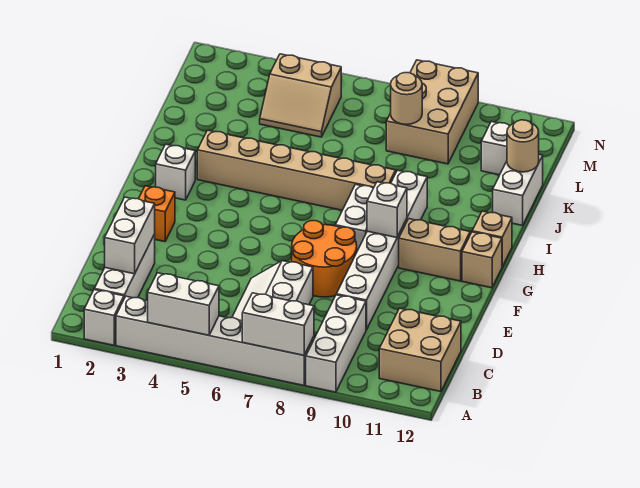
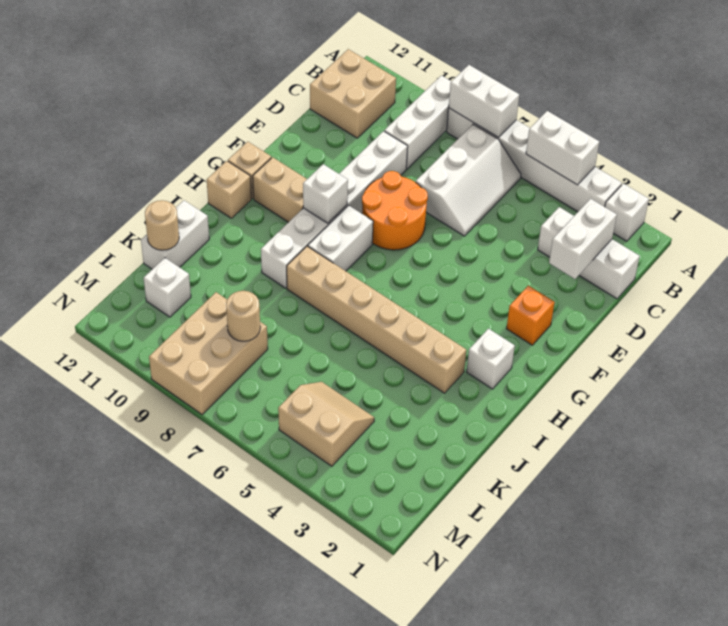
white brick B2:D2 level 1 -> white brick C1:C3 level 1

